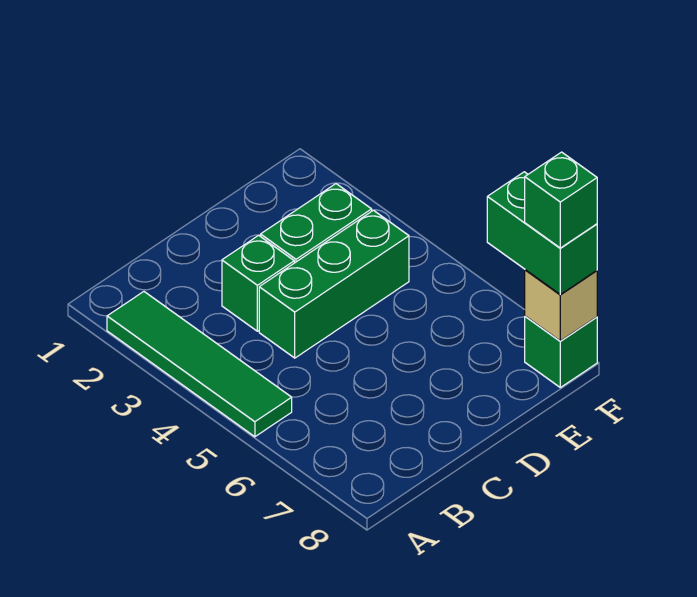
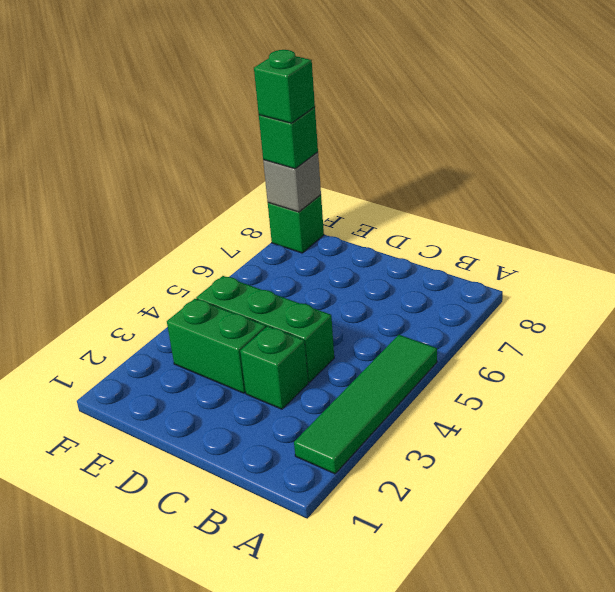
green brick F7:F8 level 3 -> green brick F8 level 3
tan brick F8 level 2 -> grey brick F8 level 2

